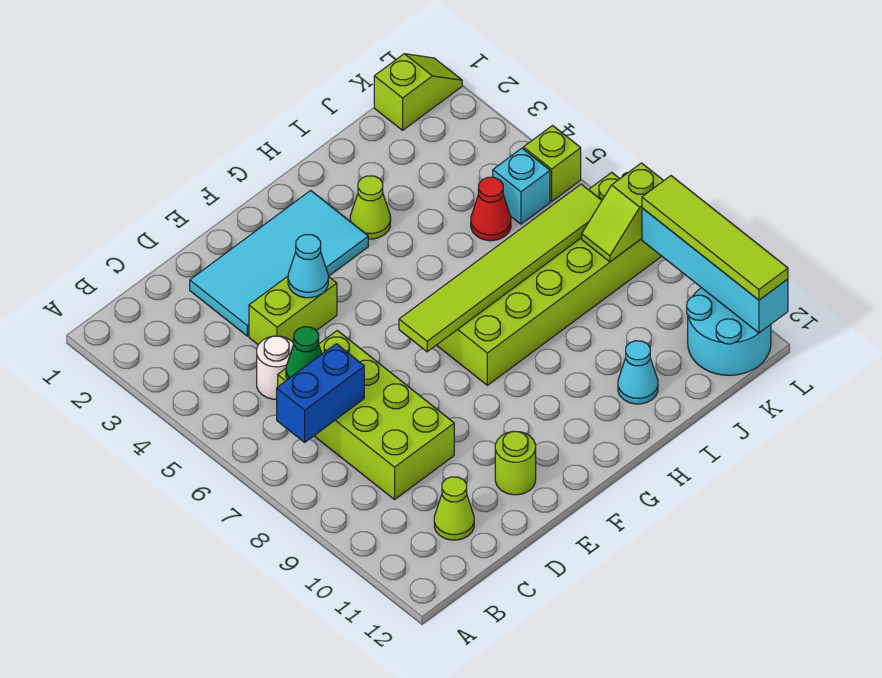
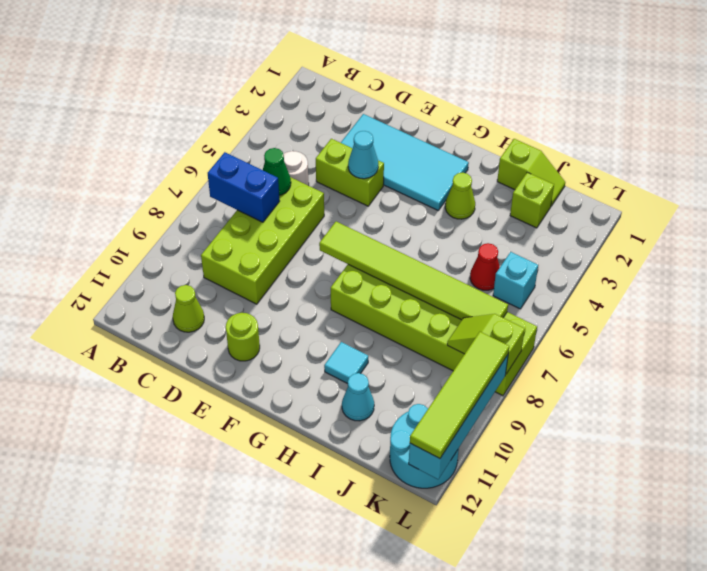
none -> cyan tile H10 level 1
lime slope K1:L1 level 1 top K -> lime slope I1:J1 level 1 top I
lime brick L5 level 1 -> lime brick J2 level 1

